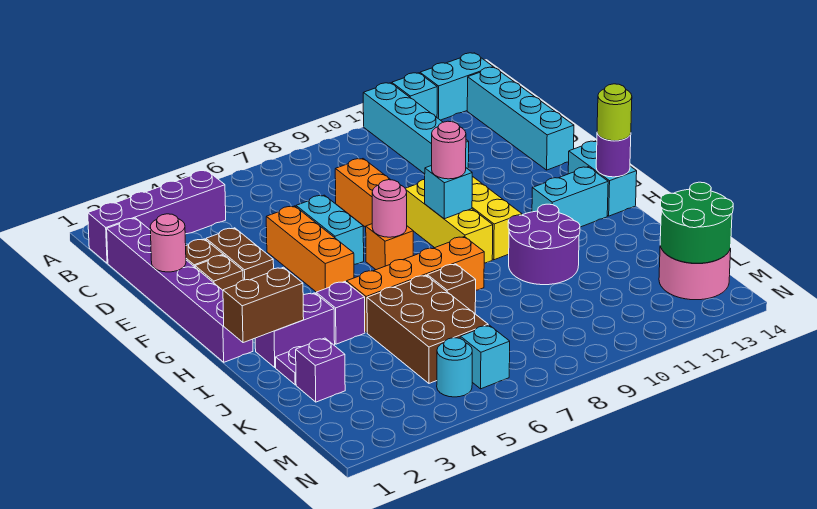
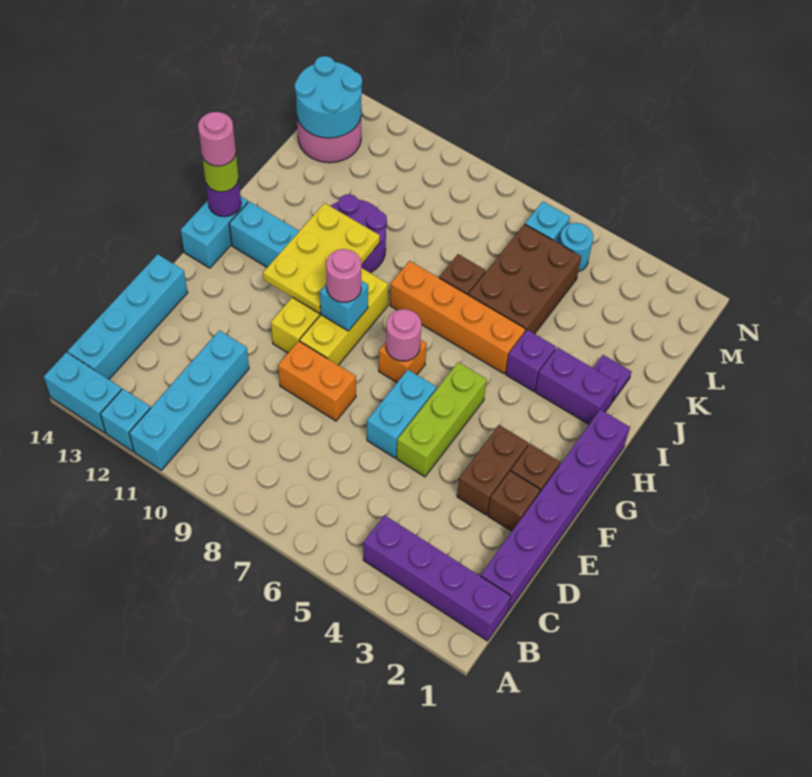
orange brick D8:E8 level 1 -> orange brick E8:E9 level 1
pink round brick E1 level 2 -> pink round brick H14 level 4
orange brick E5:G5 level 1 -> lime brick E5:G5 level 1
none -> yellow plate G10:I11 level 2
brown brick I1:I2 level 2 -> none
purple brick K2 level 1 -> none
green round brick L13:M14 level 2 -> cyan round brick L13:M14 level 2

